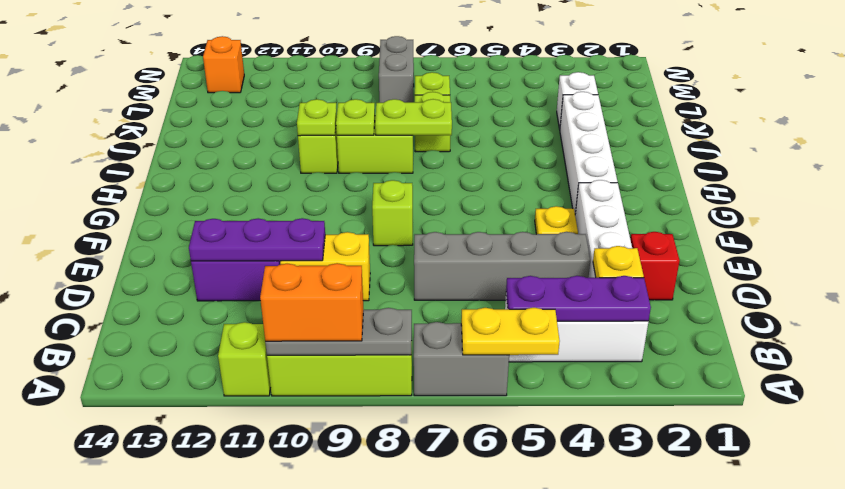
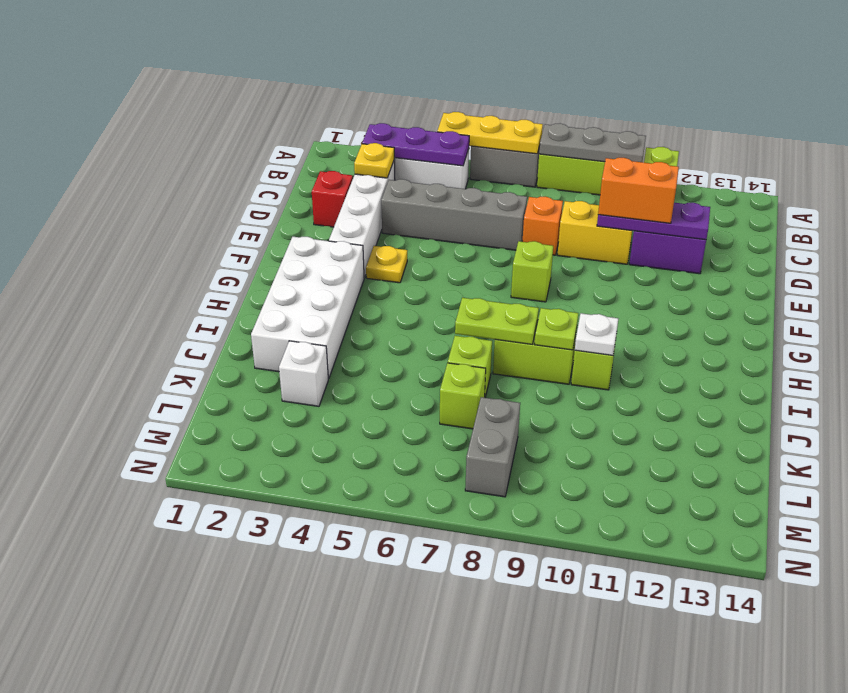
yellow plate A5:A6 level 2 -> yellow plate A5:A7 level 2
orange brick A9:A10 level 3 -> orange brick D10:D11 level 3
white brick G3:J3 level 1 -> white brick G2:J3 level 1
lime plate I10 level 2 -> white plate I10 level 2
orange brick M13 level 1 -> orange brick D8 level 1

